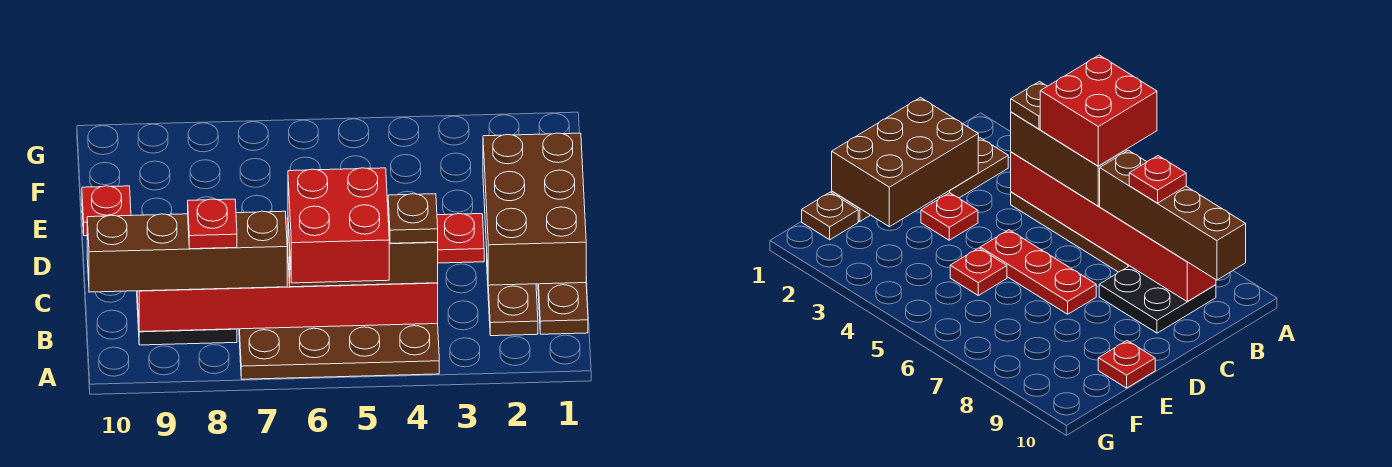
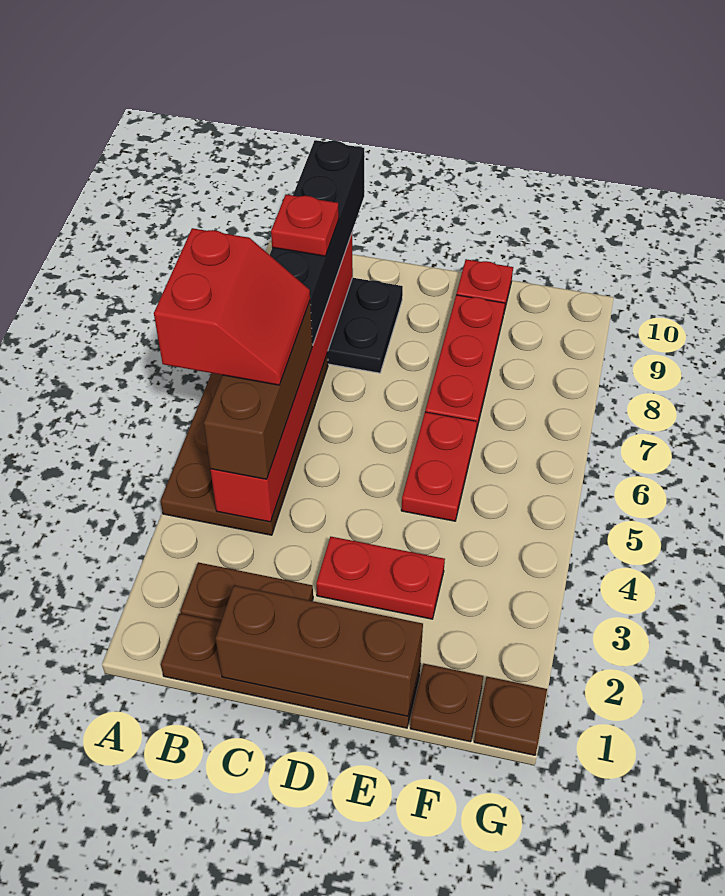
red brick A5:B6 level 4 -> red slope A5:B6 level 4 top A
brown plate B4 level 4 -> brown plate G1 level 1
brown brick B7:B10 level 3 -> black brick B7:B10 level 3
brown brick C1:E2 level 2 -> brown brick C1:E1 level 2
red plate D3 level 1 -> red plate D3:E3 level 1
red plate D5:D7 level 1 -> red plate E7:E9 level 1
red plate E5 level 1 -> red plate E5:E6 level 1

